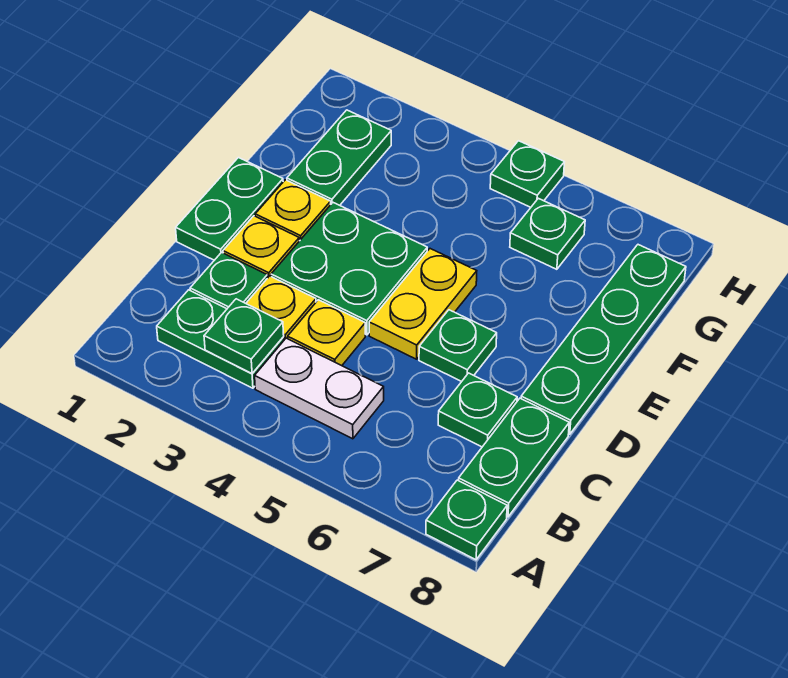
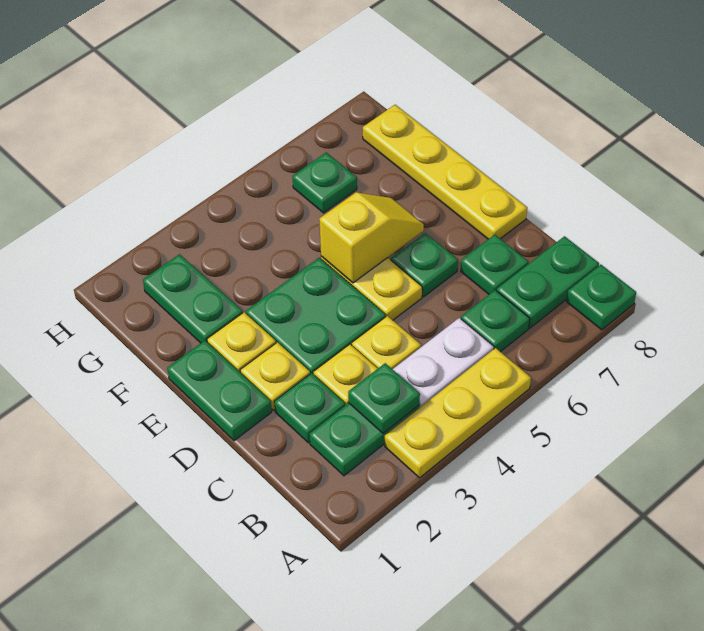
none -> yellow plate A3:A5 level 1
green plate B8:C8 level 1 -> green plate B7:B8 level 1
green plate D8:G8 level 1 -> yellow plate D8:G8 level 1
none -> yellow slope E5:E6 level 2 top 5
green plate H5 level 1 -> green plate B6 level 1

